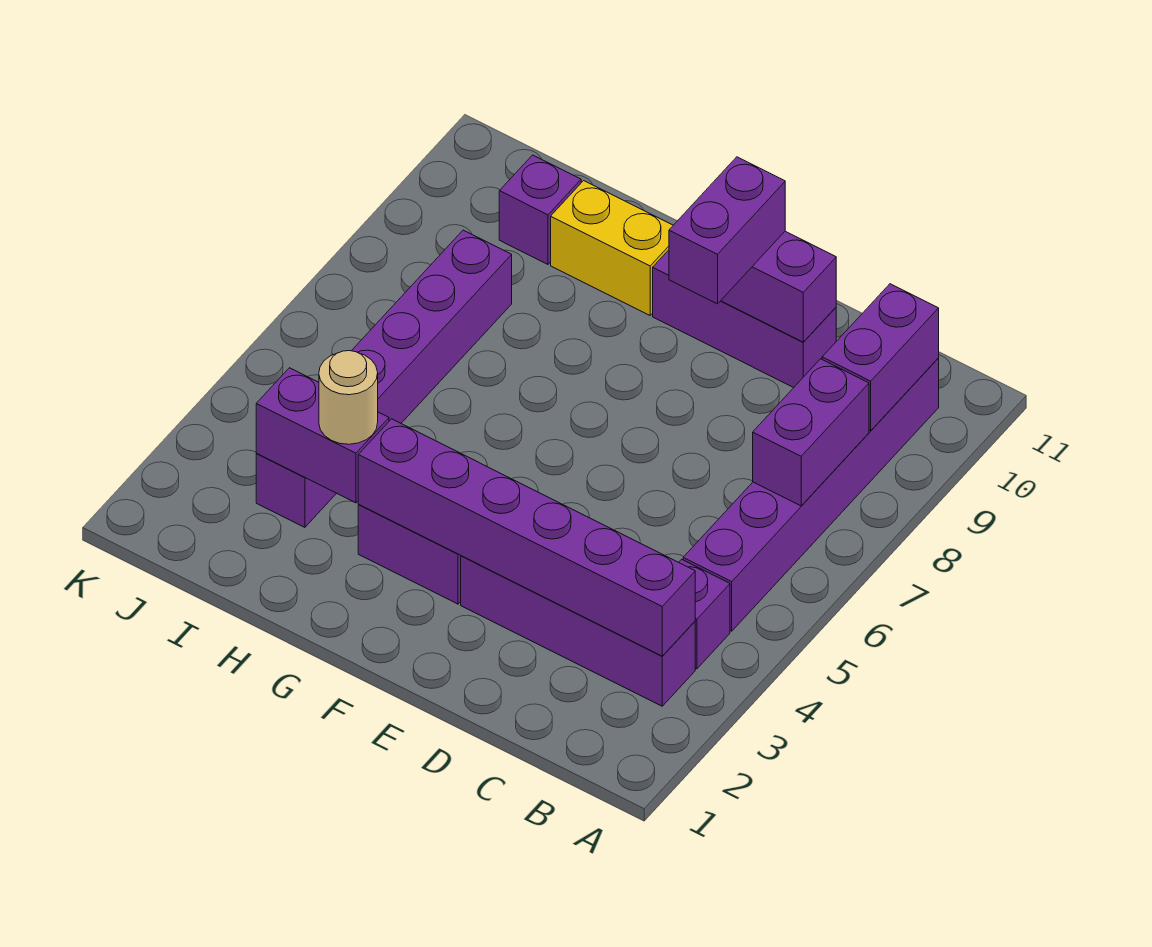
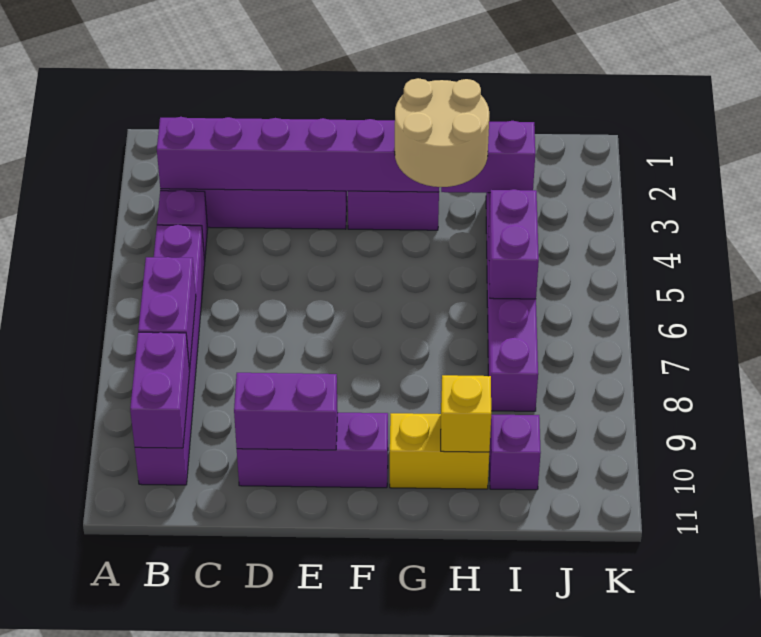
purple brick E9:E10 level 3 -> purple brick I5:I6 level 2
tan round brick H3 level 3 -> tan round brick G3:H4 level 3
none -> yellow brick H10 level 2

